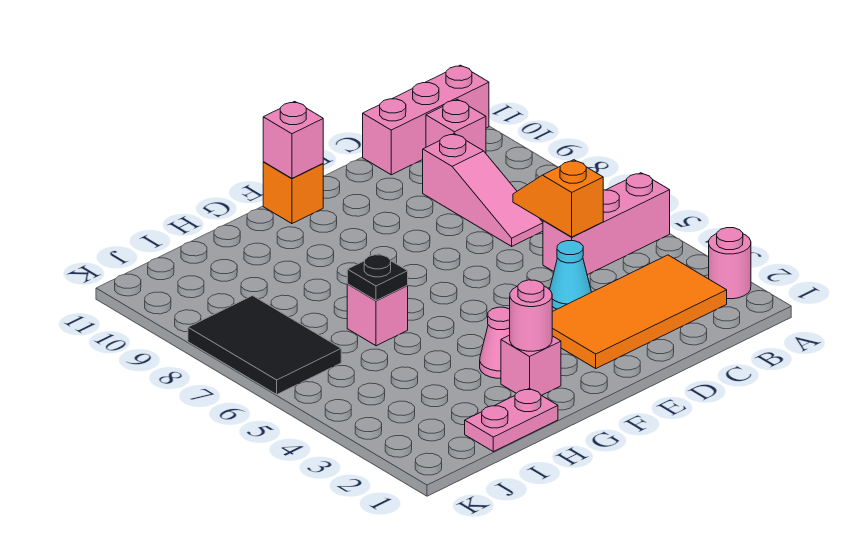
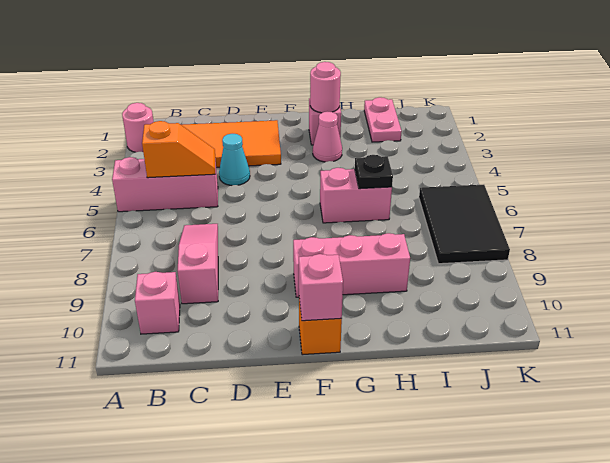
pink brick A11:C11 level 1 -> pink brick F9:H9 level 1
orange slope C5:C6 level 2 top 5 -> orange slope B5:C5 level 2 top B
pink plate H1:I1 level 1 -> pink plate I1:I2 level 1
pink brick H6 level 1 -> pink brick G6:H6 level 1

